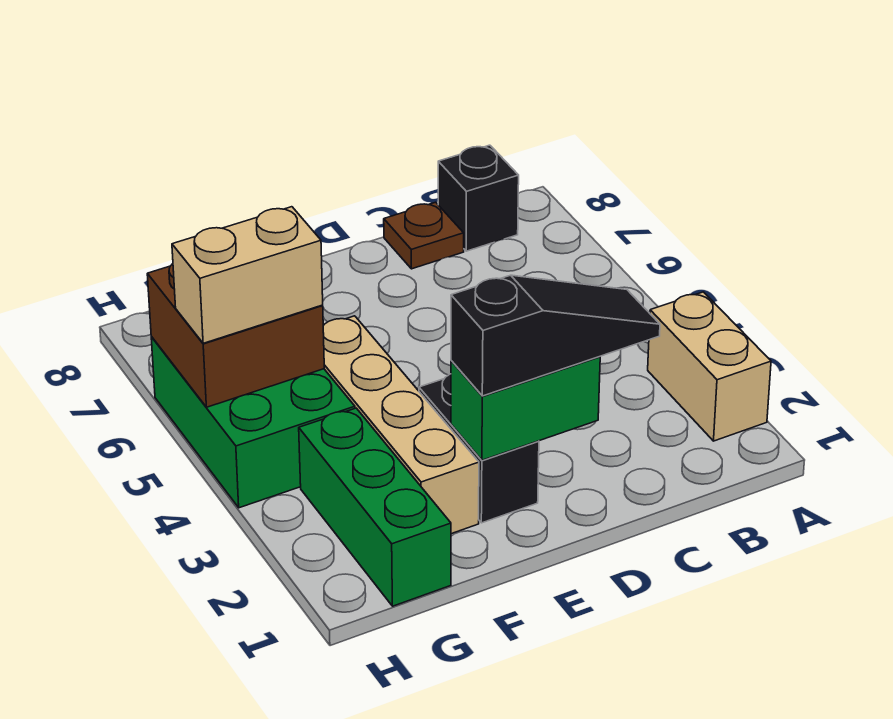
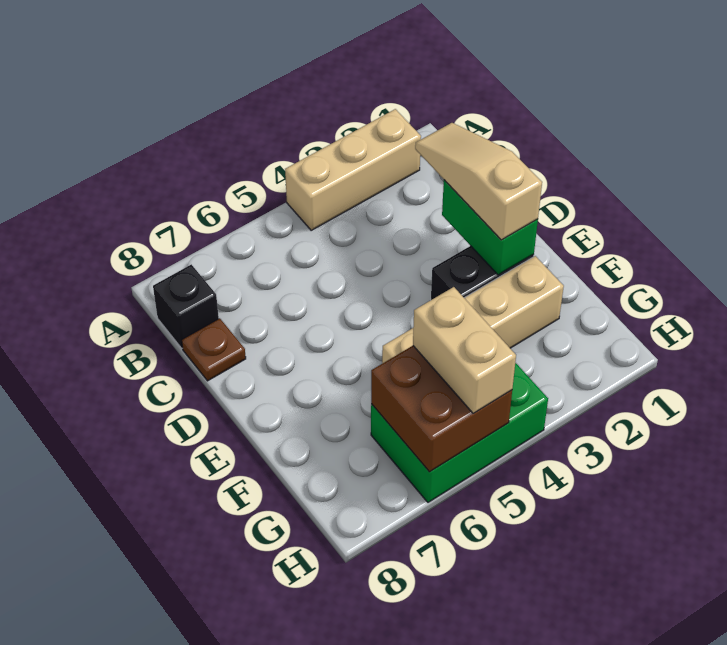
tan brick A2:A3 level 1 -> tan brick A2:A4 level 1
black slope C2:E2 level 3 top E -> tan slope C2:E2 level 3 top E
green brick G1:G3 level 1 -> none

